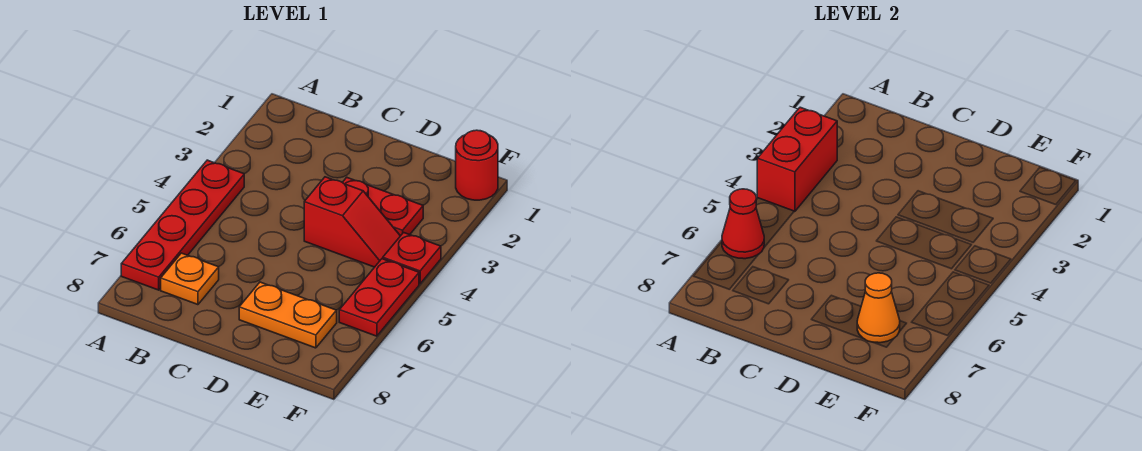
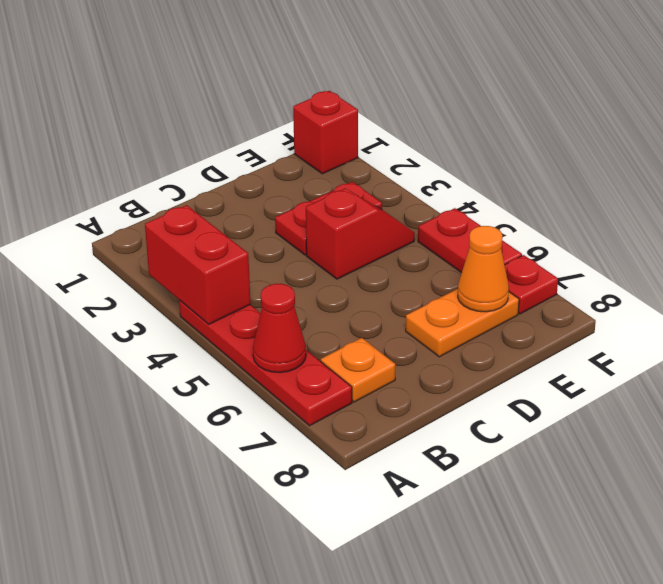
red round brick F1 level 1 -> red brick F1 level 1
red plate F4 level 1 -> red plate F7 level 1

